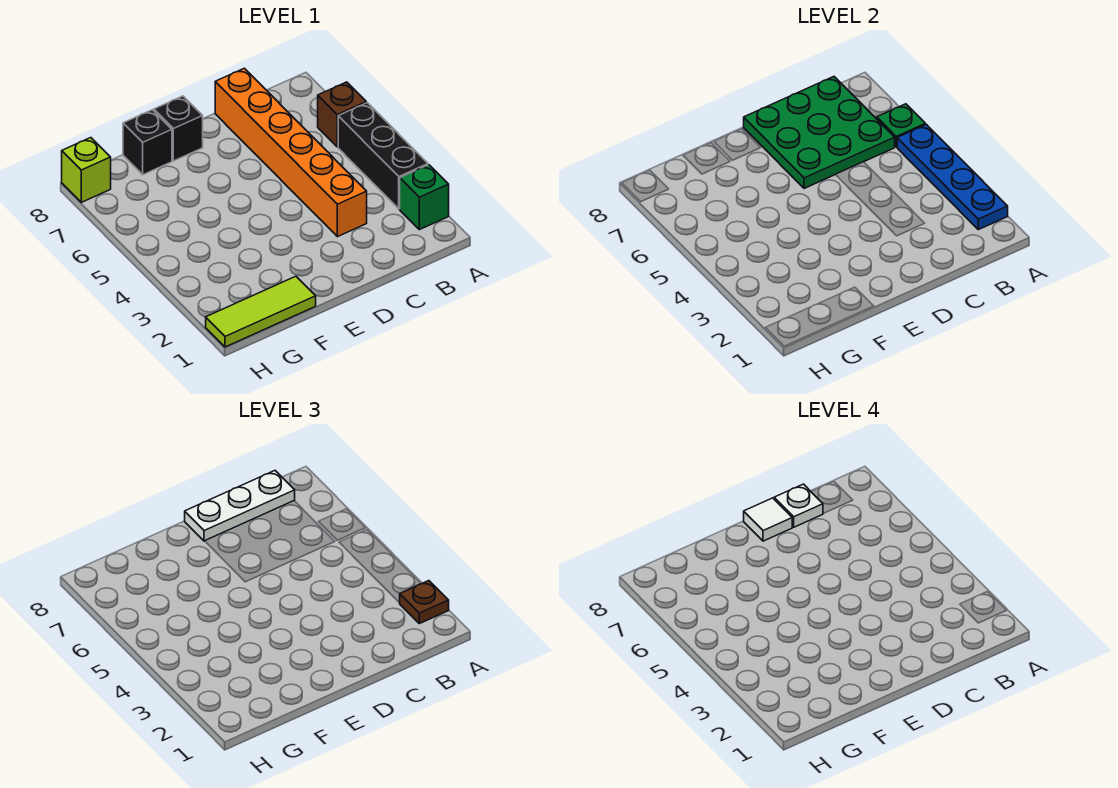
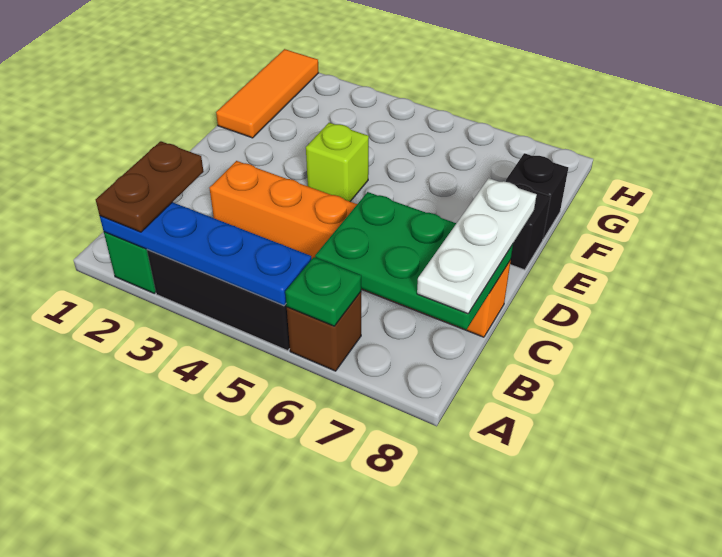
brown plate A2 level 3 -> brown plate A2:B2 level 3
green plate B6:D8 level 2 -> green plate B6:C8 level 2
white plate C8 level 4 -> none
white tile D8 level 4 -> none
lime tile F1:H1 level 1 -> orange tile F1:H1 level 1
lime brick H8 level 1 -> lime brick E4 level 1

